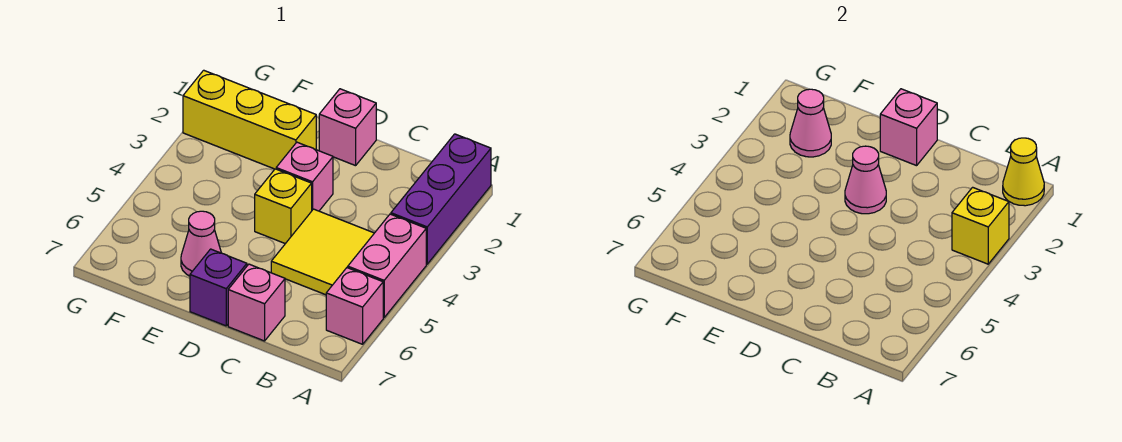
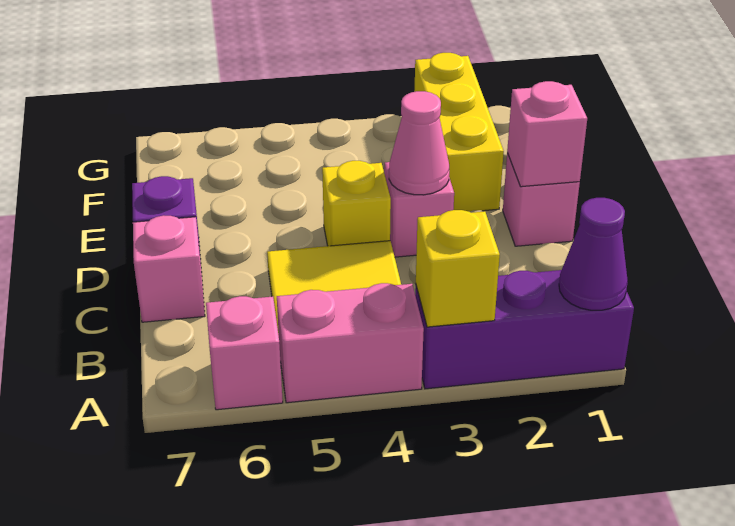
yellow cone A1 level 2 -> purple cone A1 level 2
pink cone E6 level 1 -> none
pink cone F2 level 2 -> none

